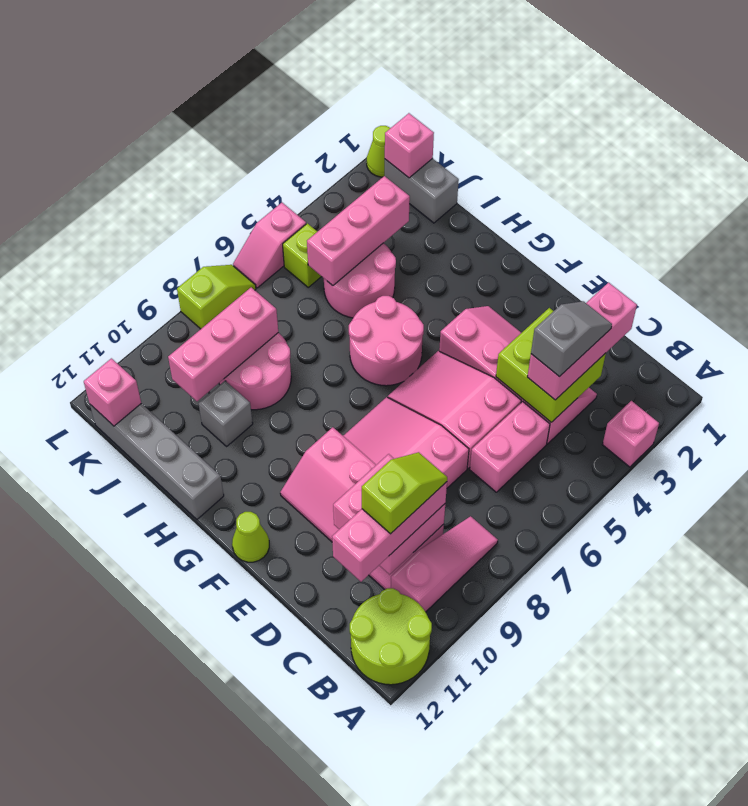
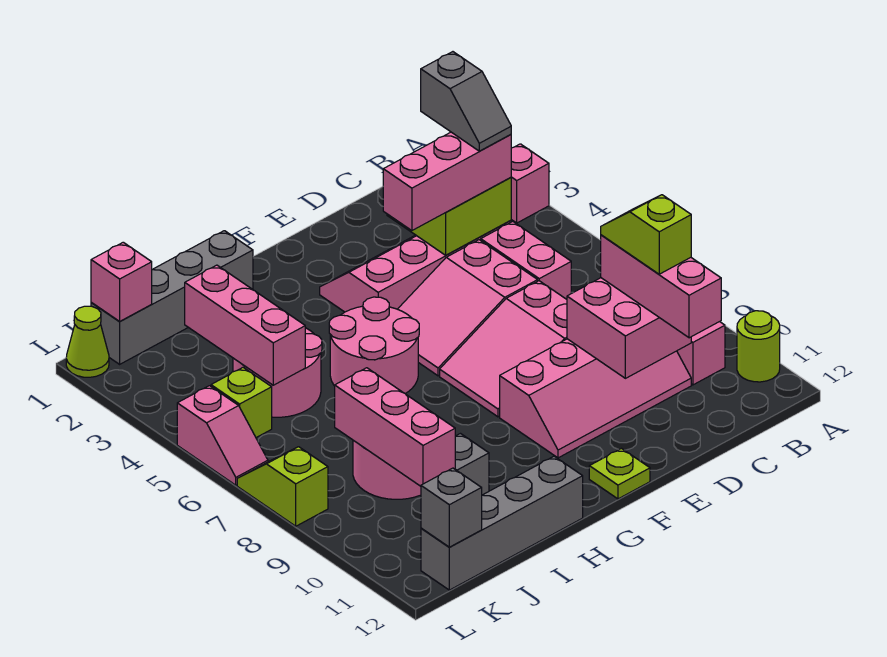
lime round brick A11:B12 level 1 -> lime round brick A11 level 1
pink brick C2:C4 level 3 -> pink brick C4:E4 level 3
grey slope C3:C4 level 4 top 4 -> grey slope C3:C4 level 4 top 3
lime cone F12 level 1 -> lime plate F12 level 1
grey brick J1:K1 level 1 -> grey brick H1:K1 level 1
pink brick K12 level 2 -> grey brick K12 level 2

